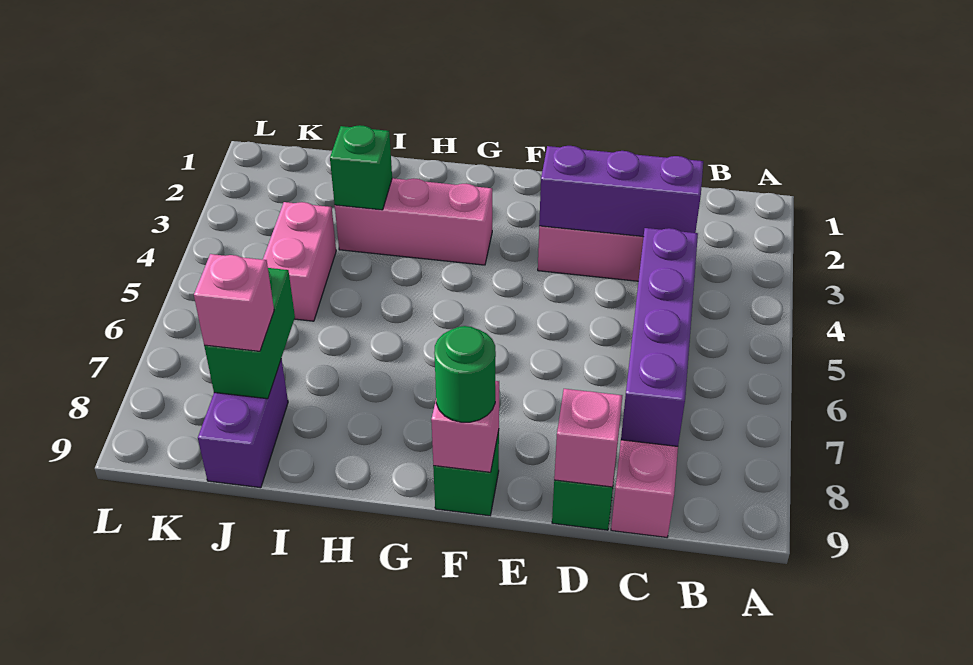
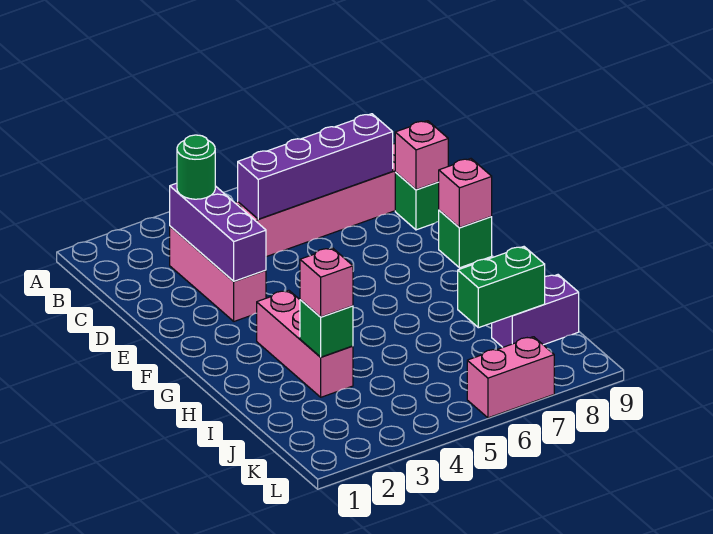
green round brick F9 level 3 -> green round brick C3 level 3
pink brick J4:J5 level 1 -> pink brick L6:L7 level 1
pink brick J8 level 3 -> pink brick I3 level 3

